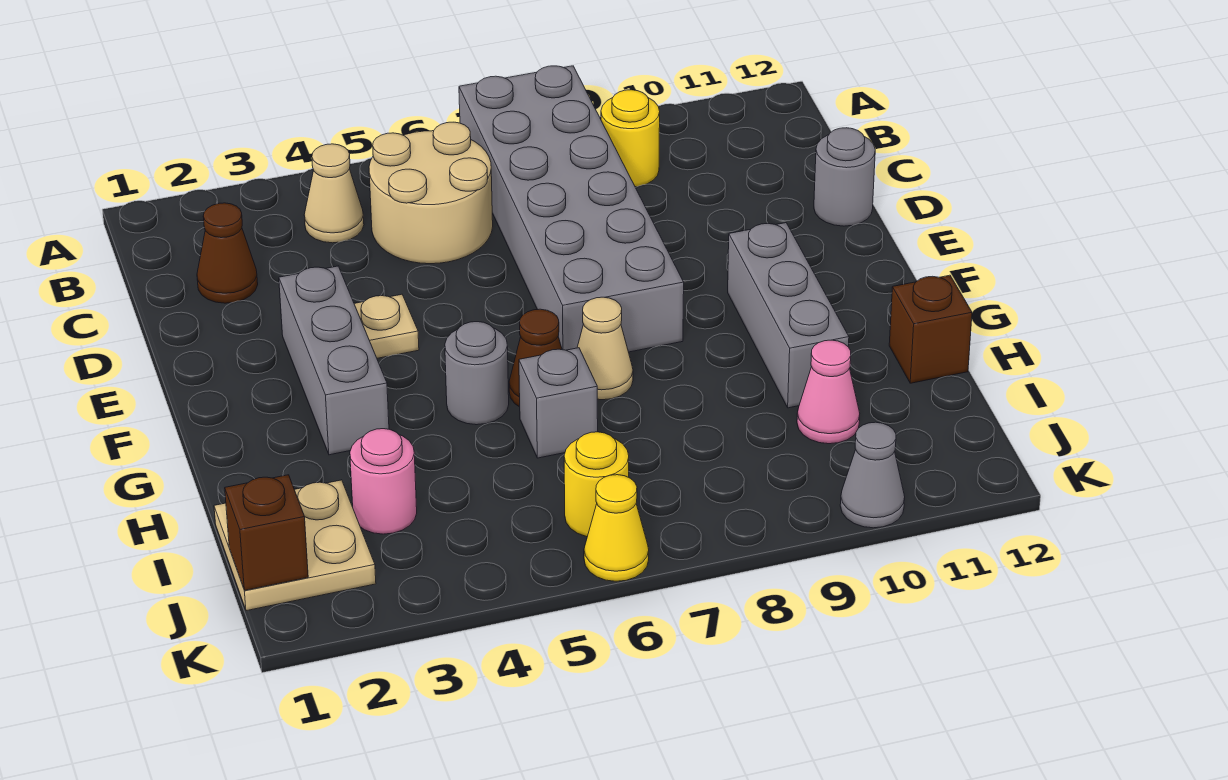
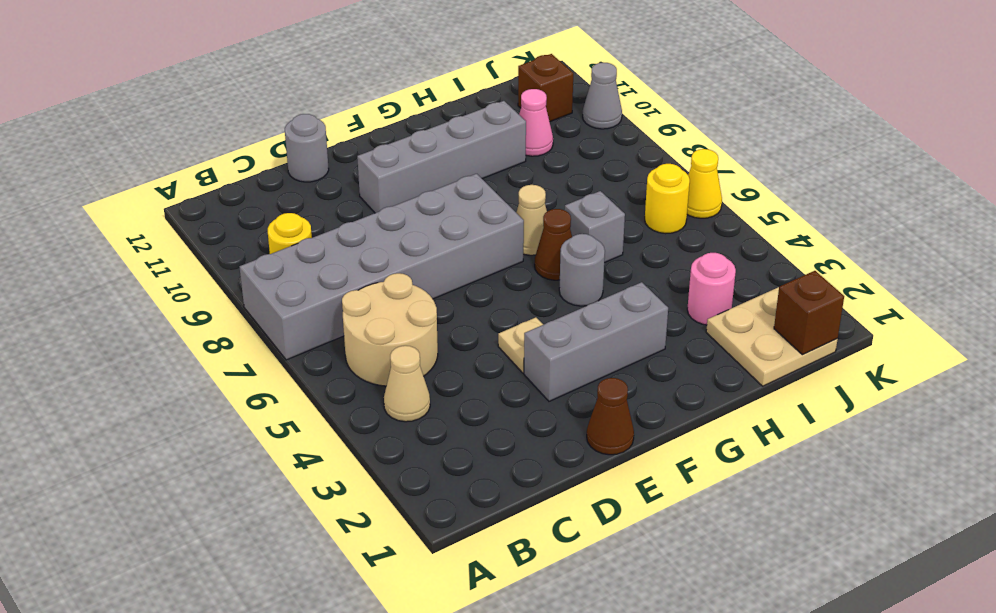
brown cone C2 level 1 -> brown cone E1 level 1
grey brick F10:H10 level 1 -> grey brick E10:H10 level 1
brown brick H12 level 1 -> brown brick J11 level 1

